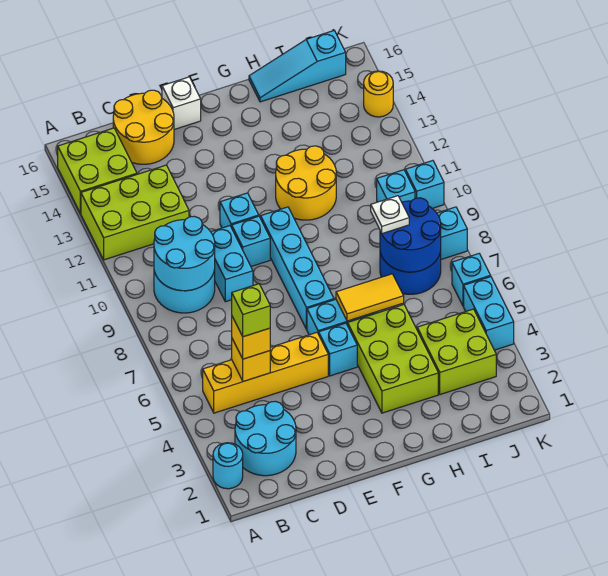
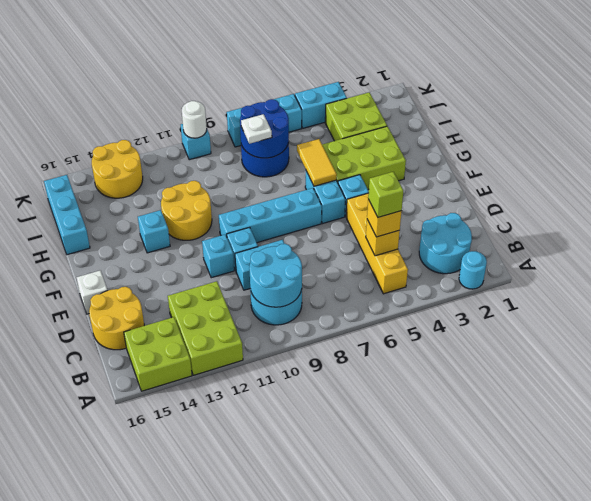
cyan slope H16:J16 level 1 top J -> cyan brick H16:J16 level 1
cyan brick J10 level 1 -> cyan brick G13 level 1
none -> white round brick K10 level 2
yellow round brick K14 level 1 -> yellow round brick J13:K14 level 1

